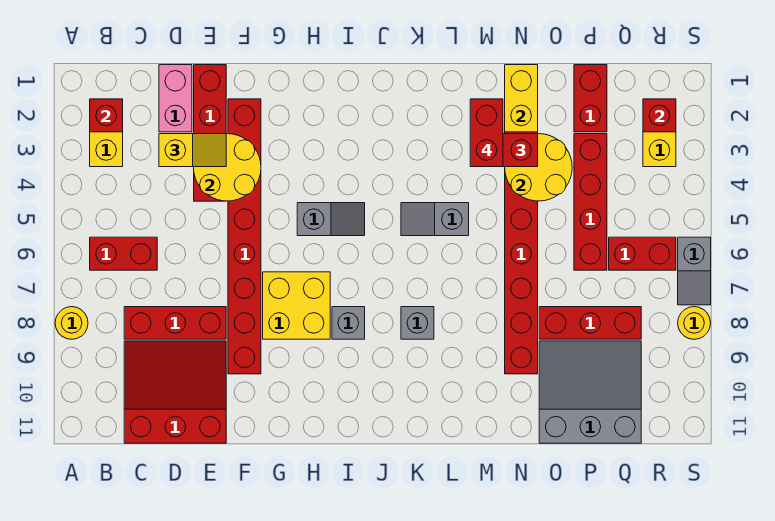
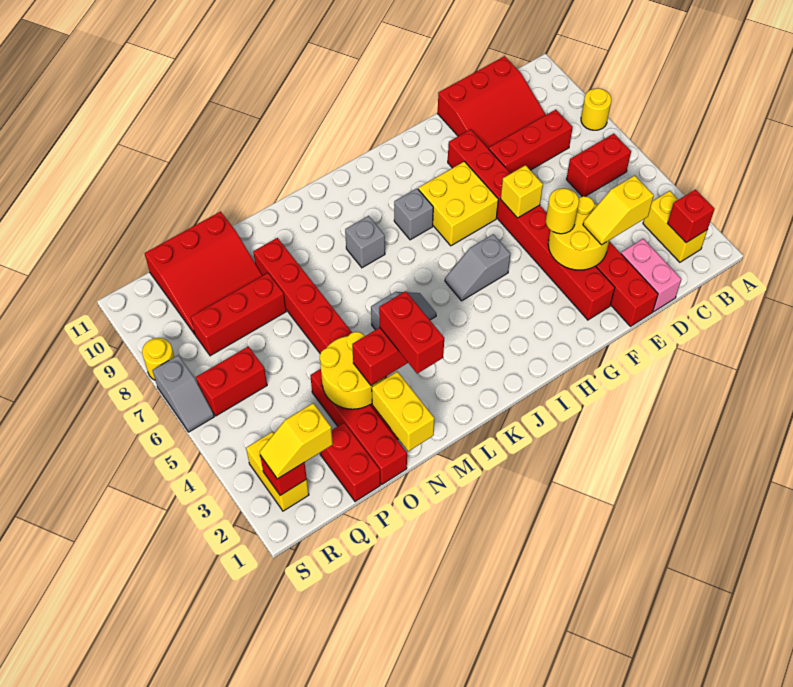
none -> yellow round brick F4 level 3
none -> yellow brick F6 level 2
grey slope O9:Q11 level 1 top 11 -> red slope O9:Q11 level 1 top 11
red brick P3:P6 level 1 -> red brick O1:O4 level 1
none -> yellow slope Q2:R2 level 3 top Q
grey slope S6:S7 level 1 top 6 -> grey slope S6:S7 level 1 top 7

